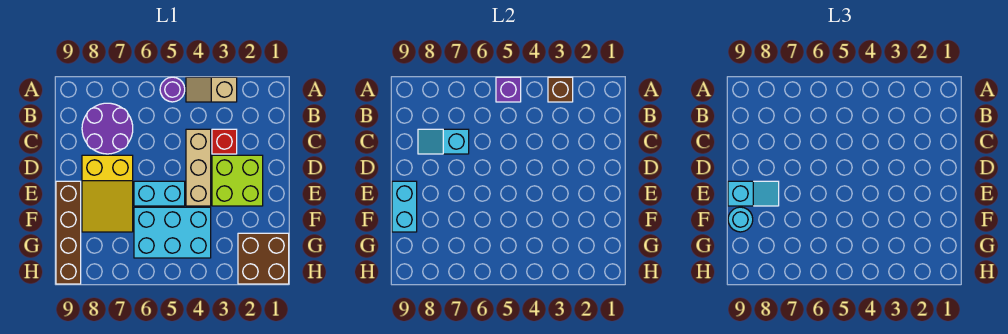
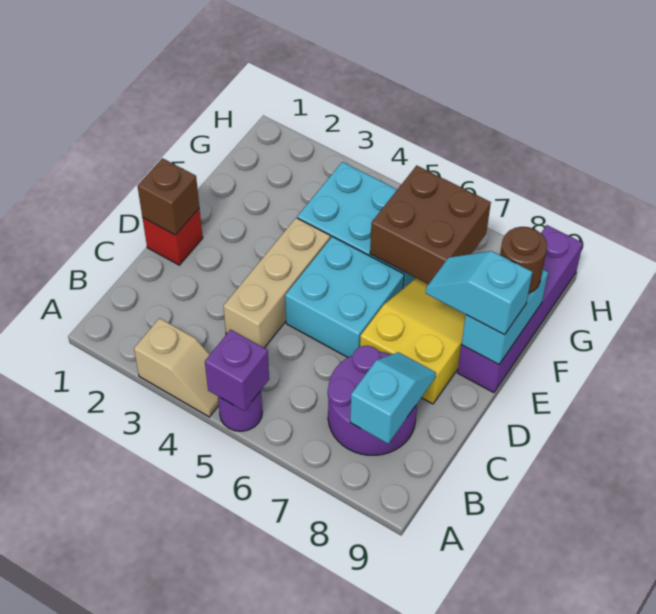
brown brick A3 level 2 -> brown brick D1 level 2
red brick C3 level 1 -> red brick D1 level 1
cyan slope C7:C8 level 2 top 7 -> cyan slope B8:C8 level 2 top B
lime brick D2:E3 level 1 -> none
cyan brick E5:E6 level 1 -> cyan brick D5:E6 level 1
brown brick E9:H9 level 1 -> purple brick E9:H9 level 1
cyan round brick F9 level 3 -> brown round brick F9 level 3
brown brick G1:H2 level 1 -> brown brick F6:G7 level 2

